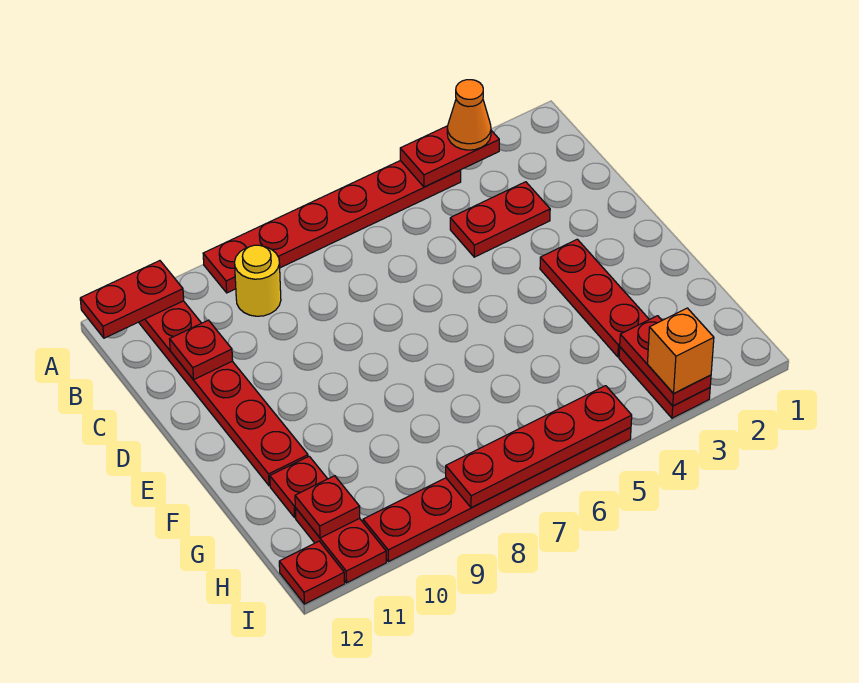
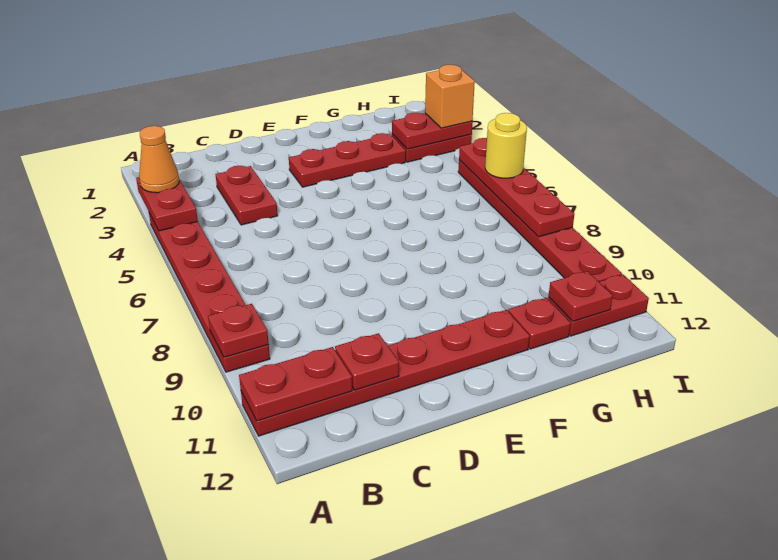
red plate A11:A12 level 2 -> red plate A11:B11 level 2
yellow round brick B9 level 1 -> yellow round brick I6 level 3
red plate I12 level 1 -> red plate A9 level 2

